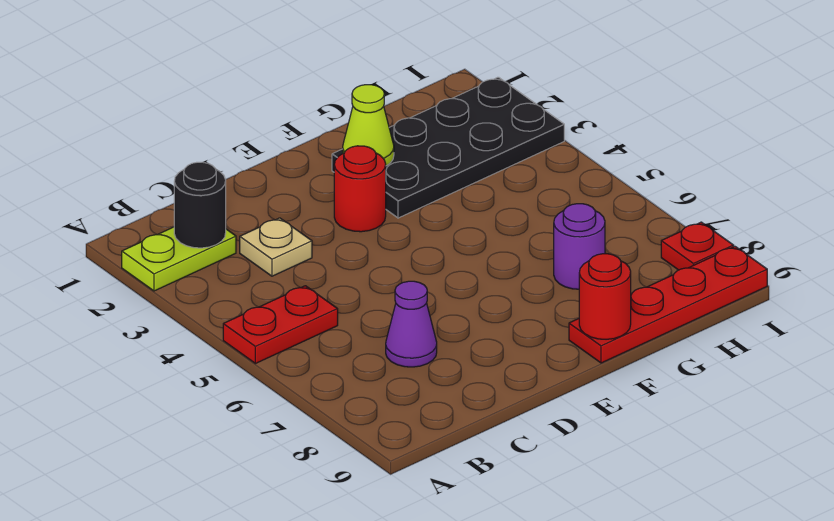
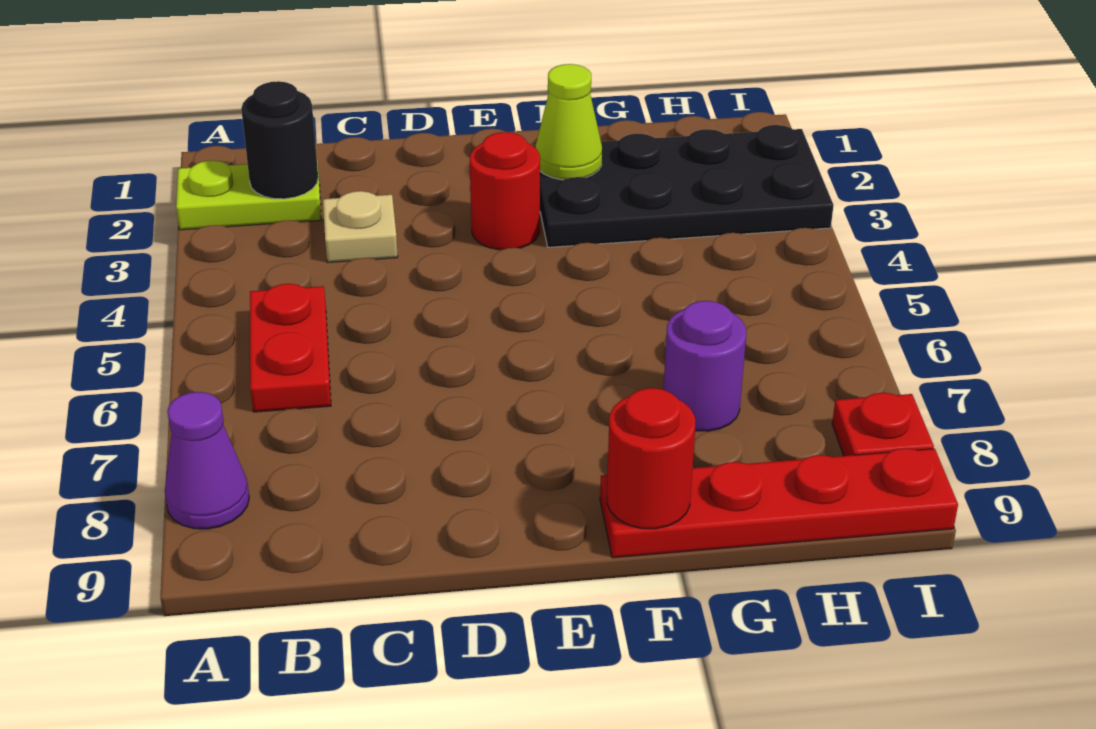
red plate A5:B5 level 1 -> red plate B5:B6 level 1
purple cone C7 level 1 -> purple cone A8 level 1

